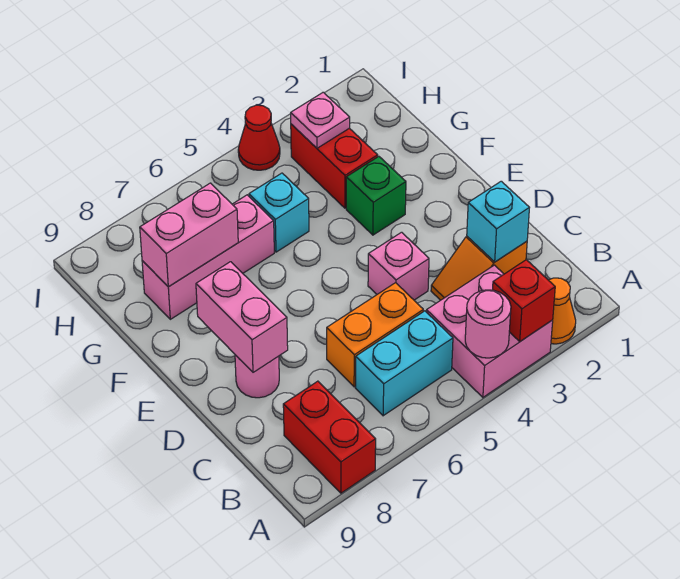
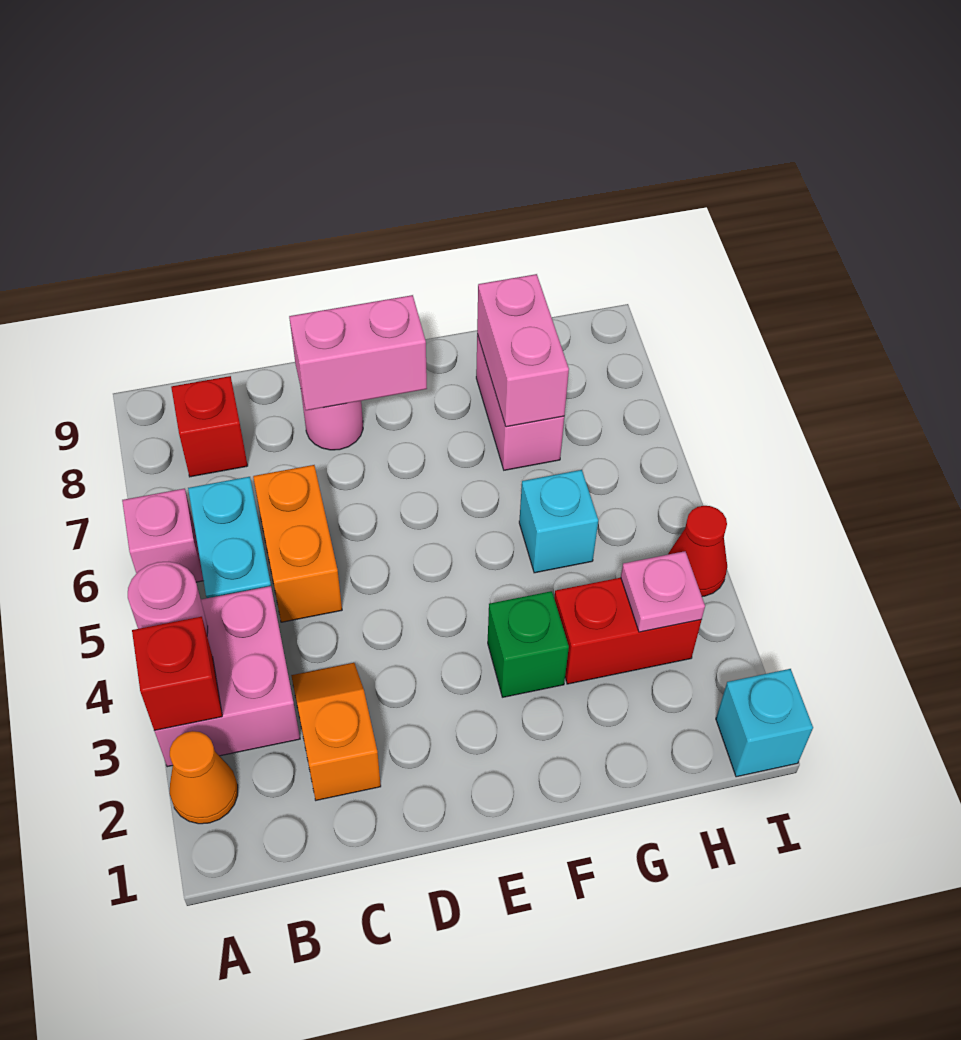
red brick A8:B8 level 1 -> red brick B8 level 1
cyan brick C2 level 2 -> cyan brick I1 level 1
pink brick D4 level 1 -> pink brick A6 level 1
pink brick G6:G8 level 1 -> pink brick G7:G8 level 1

